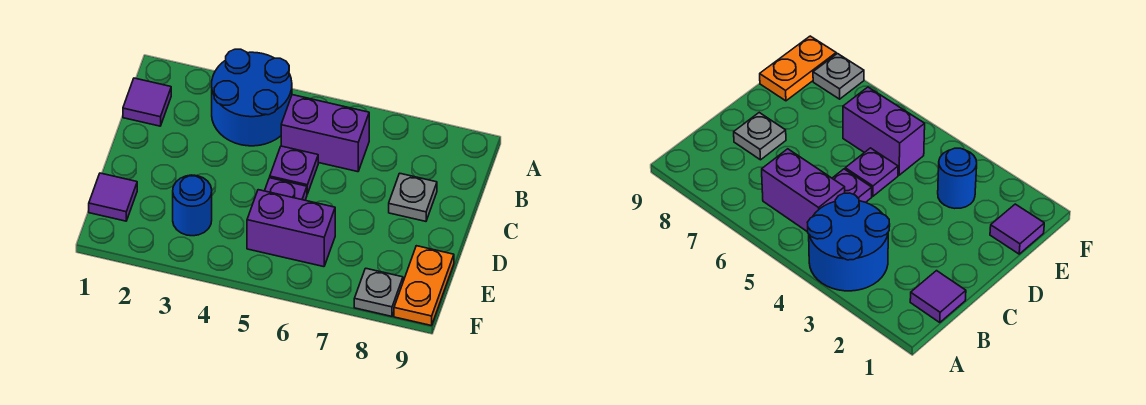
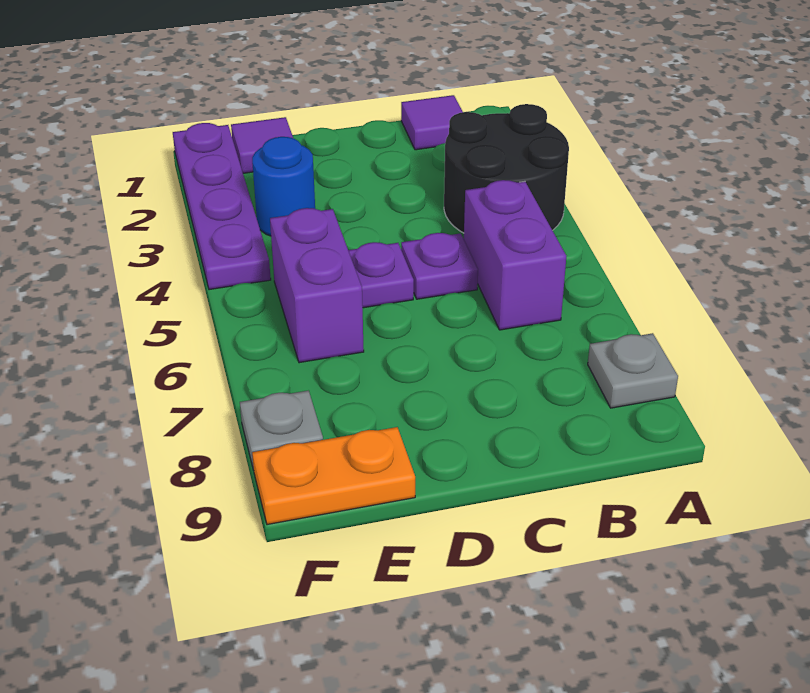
blue round brick A3:B4 level 1 -> black round brick A3:B4 level 1
grey plate C8 level 1 -> grey plate A8 level 1
none -> purple plate F1:F4 level 1

